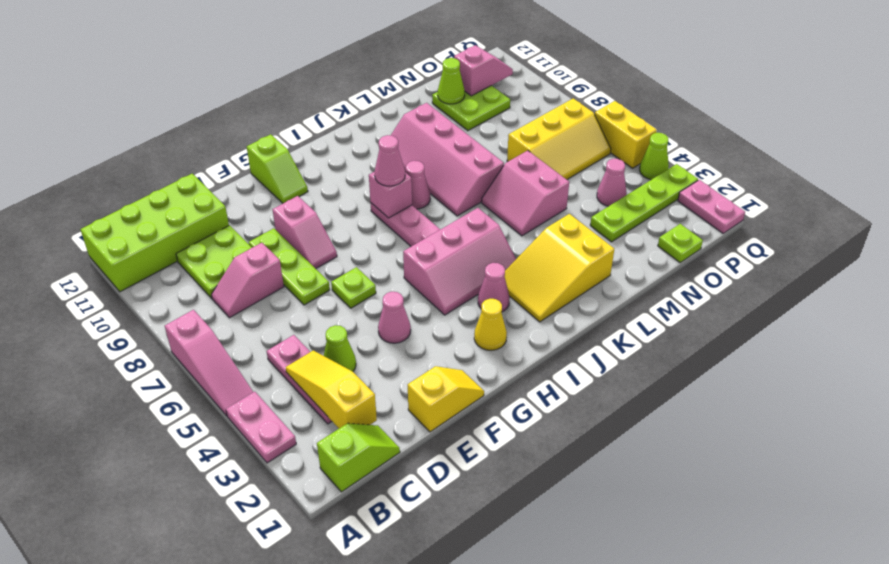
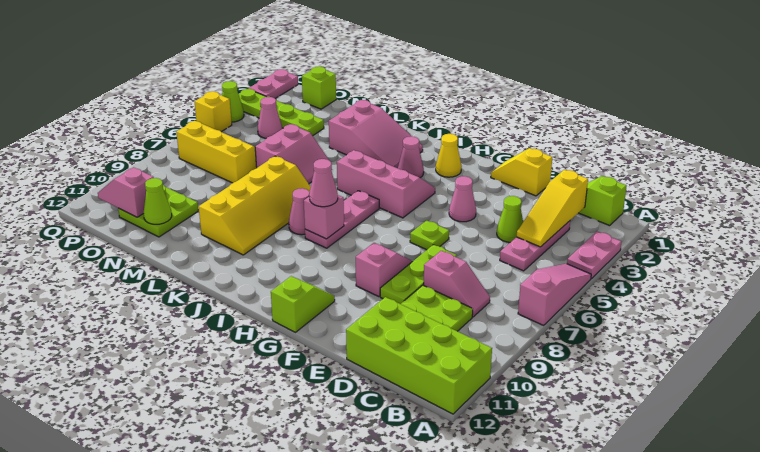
yellow slope J2:L3 level 1 top L -> pink slope J2:L3 level 1 top L
pink slope K7:L10 level 1 top L -> yellow slope K7:L10 level 1 top L
lime plate O1 level 1 -> lime brick O1 level 1
yellow brick Q5:Q6 level 1 -> yellow brick Q5 level 1

